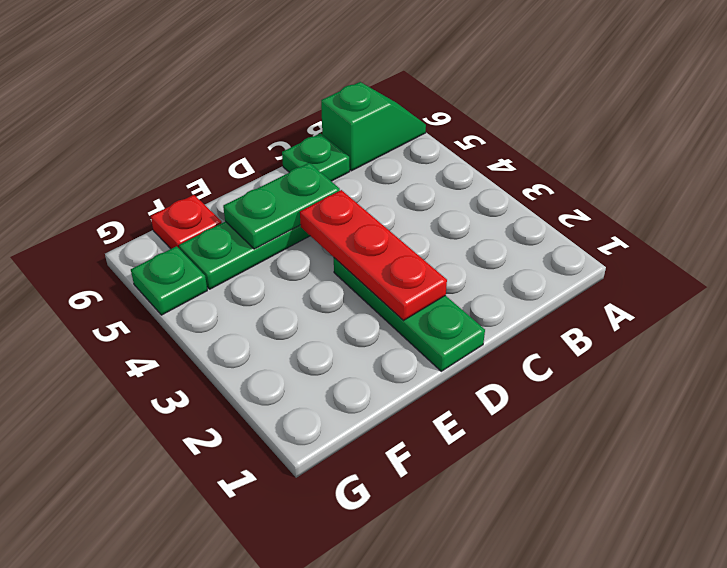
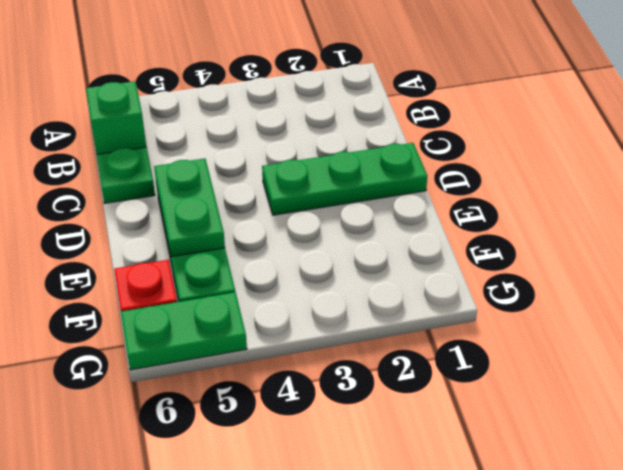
red plate D2:D4 level 2 -> none
green plate G5 level 1 -> green plate G5:G6 level 1

